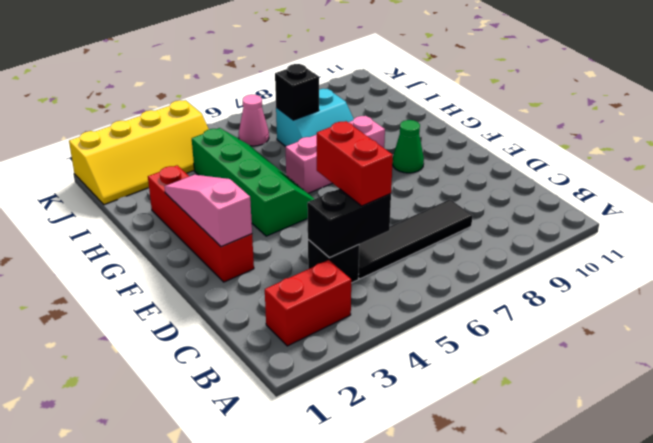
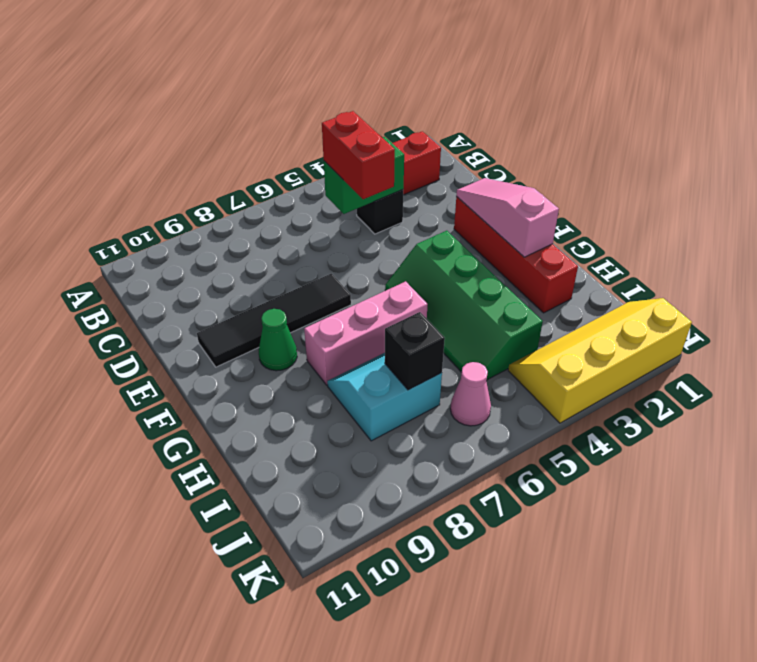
black brick C4:C5 level 2 -> green brick C4:C5 level 2
black tile C5:C8 level 1 -> black tile E7:E10 level 1
pink slope E2:G2 level 2 top E -> pink slope E2:G2 level 2 top G

